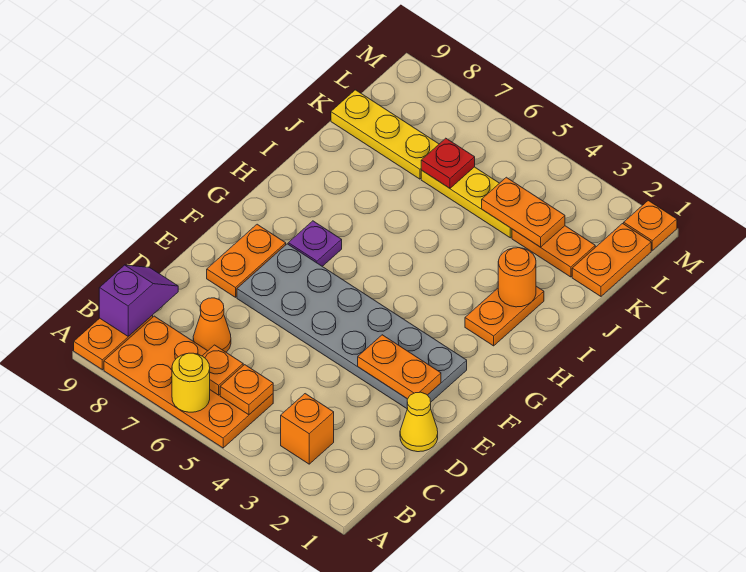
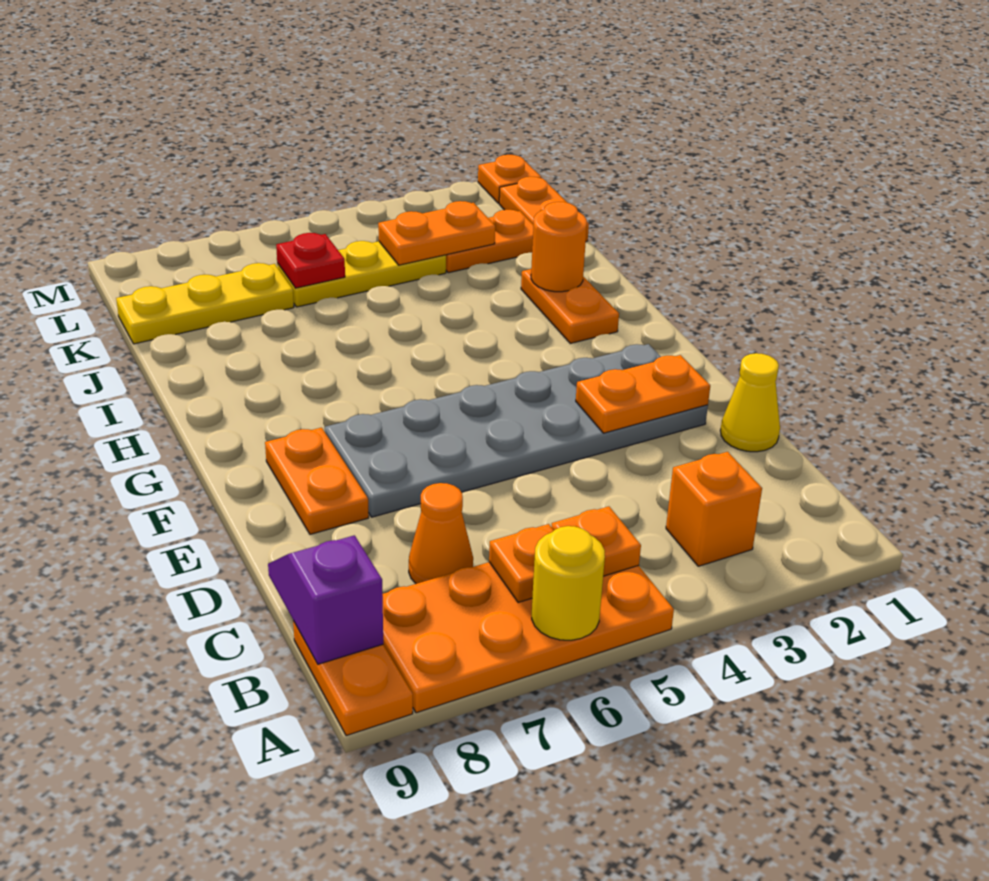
purple plate G7 level 1 -> none

